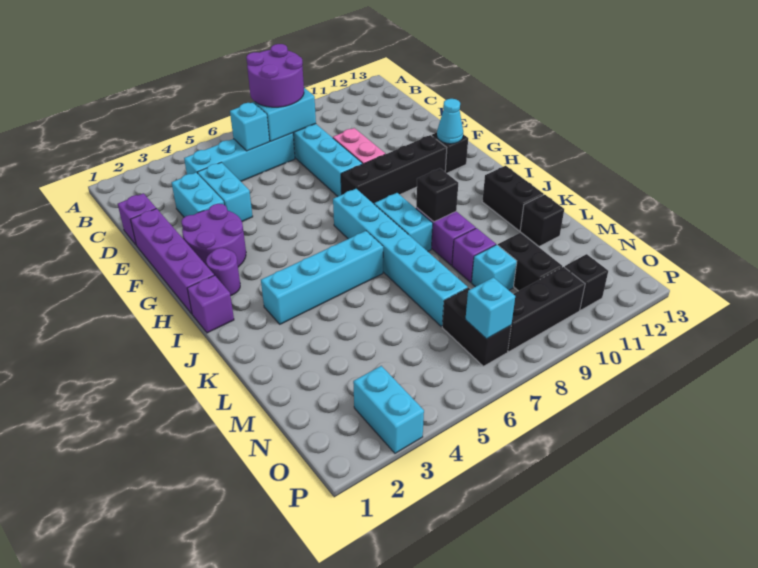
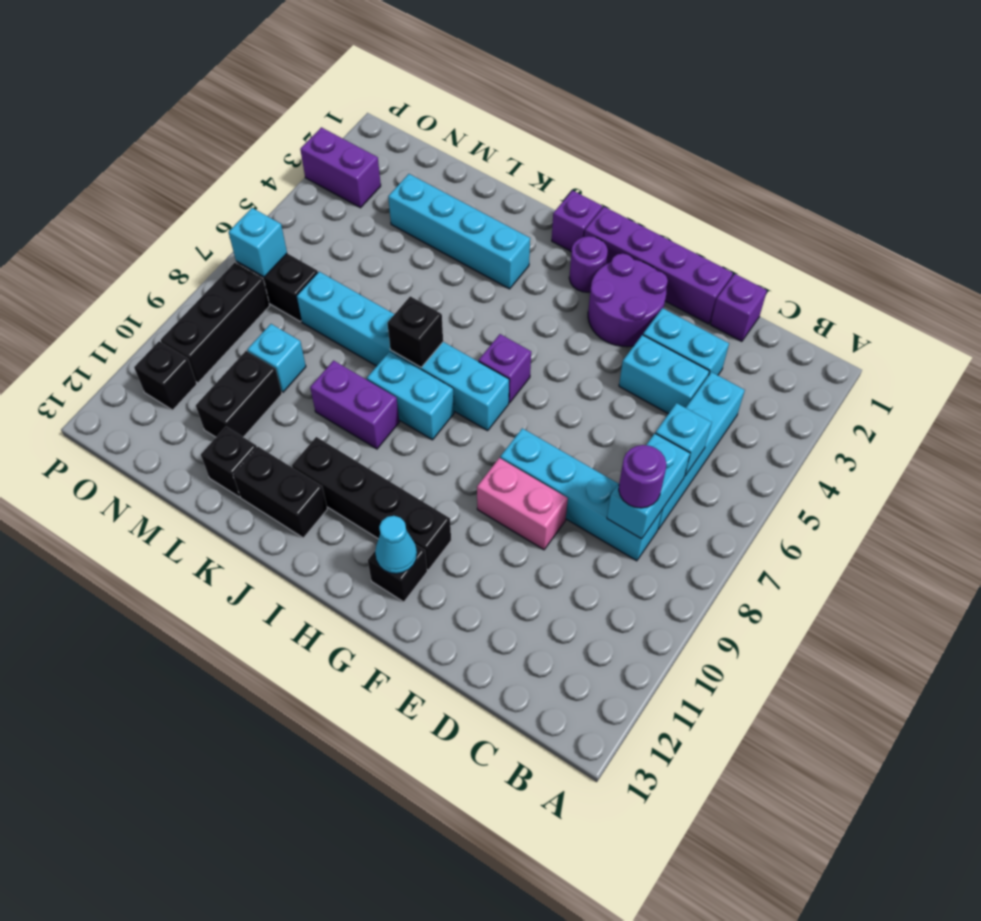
purple round brick B7:C8 level 3 -> purple round brick C8 level 3
black brick G8:G11 level 1 -> black brick G11:J11 level 1
cyan brick J3:J6 level 1 -> cyan brick J3:M3 level 1
black brick J9 level 2 -> black brick J7 level 2
purple brick L9 level 1 -> purple brick H6 level 1
black brick M10:N10 level 1 -> black brick M10:M11 level 1
cyan brick O3:P3 level 1 -> purple brick O3:P3 level 1

